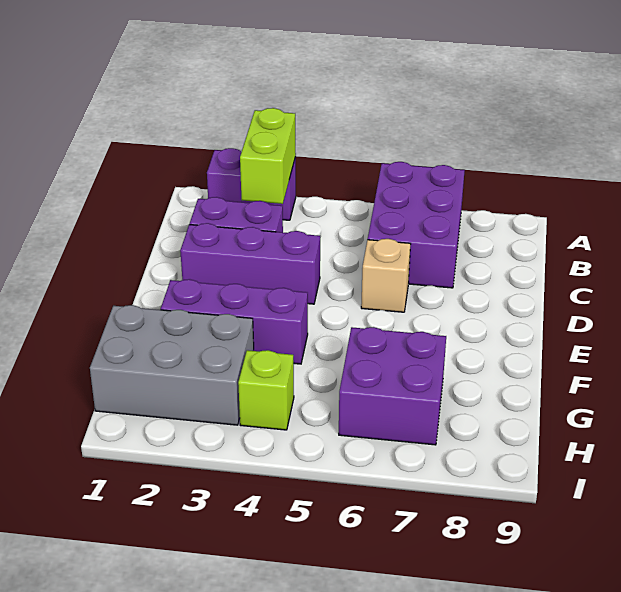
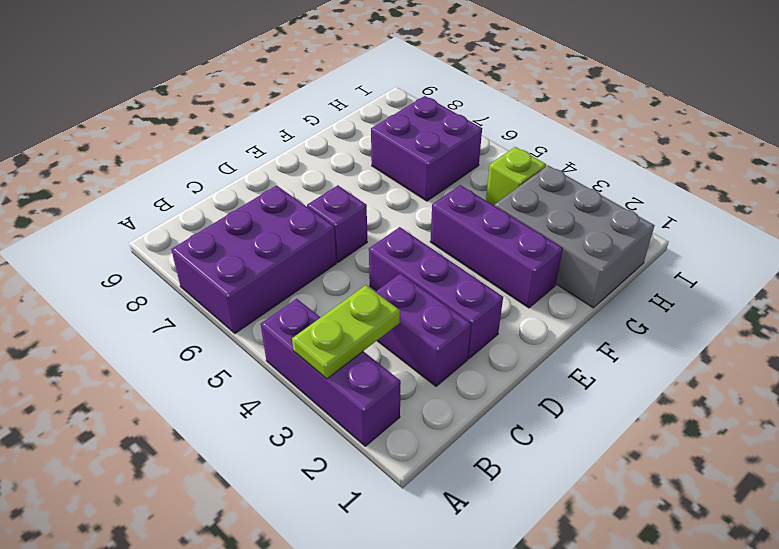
purple brick A2:A3 level 1 -> purple brick A2:A4 level 1
lime brick A3:B3 level 2 -> lime plate A3:B3 level 2
tan brick D6 level 1 -> purple brick D6 level 1

